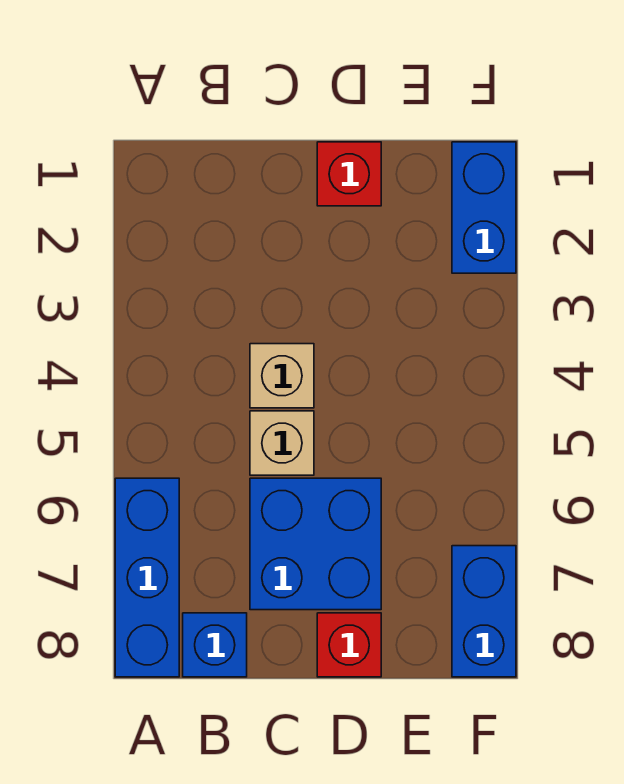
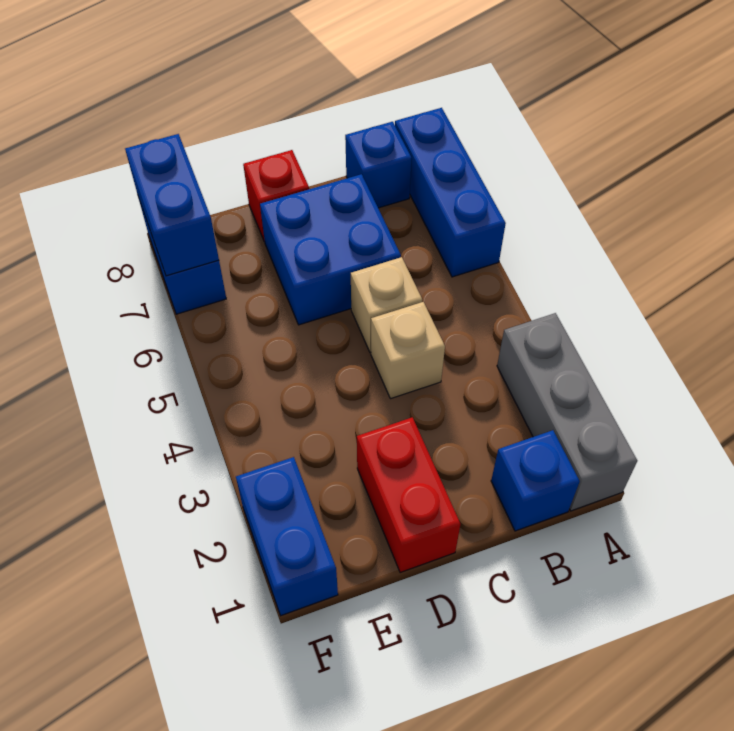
none -> grey brick A1:A3 level 1
none -> blue brick B1 level 1
red brick D1 level 1 -> red brick D1:D2 level 1
none -> blue brick F7:F8 level 2

